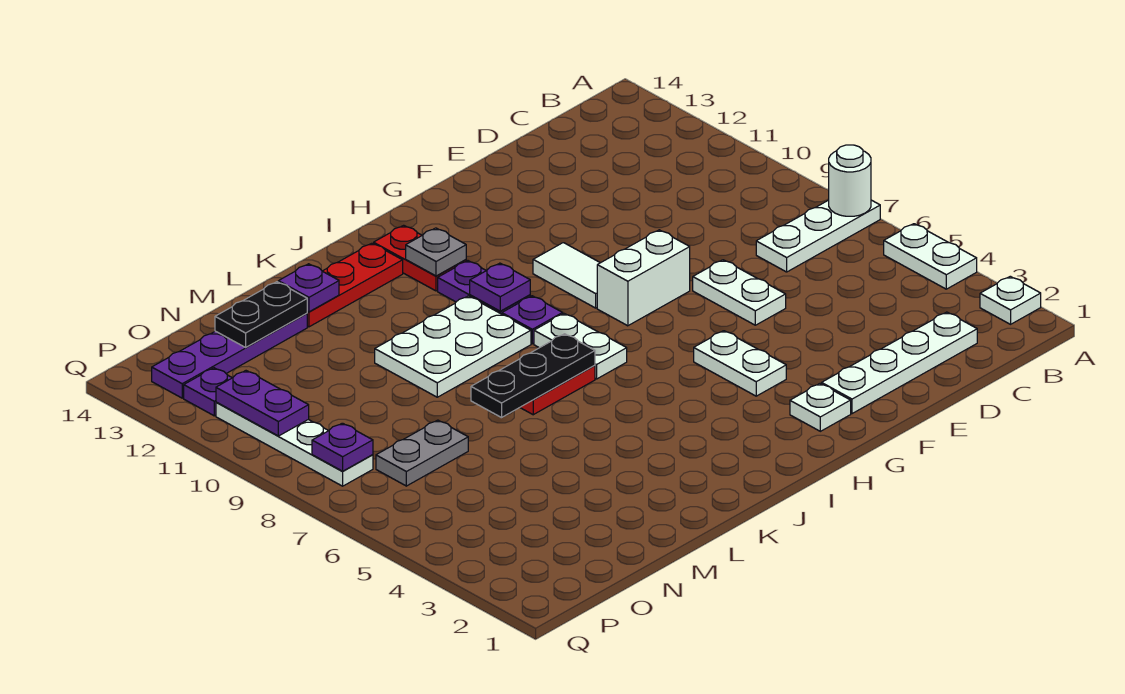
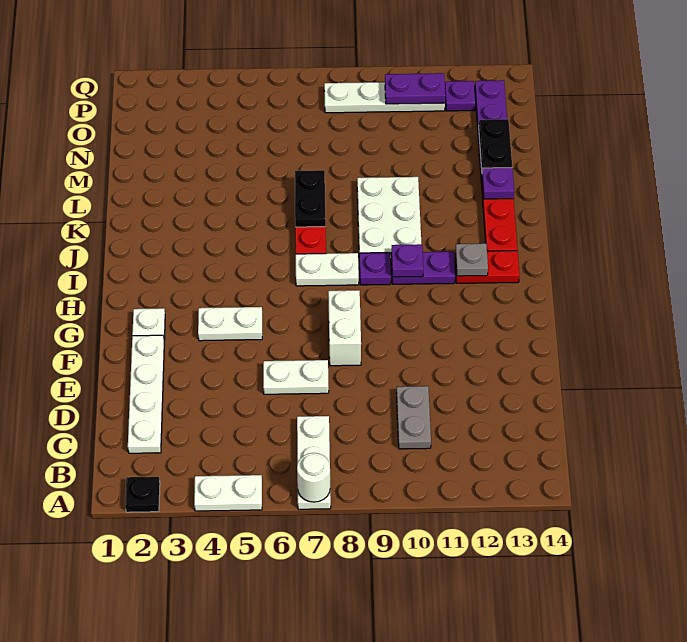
white plate A2 level 1 -> black plate A2 level 1
white tile G9:G10 level 1 -> none
black plate J7:L7 level 2 -> black plate K7:L7 level 2
grey plate N7:O7 level 1 -> grey plate C10:D10 level 1
purple plate P8 level 2 -> none

